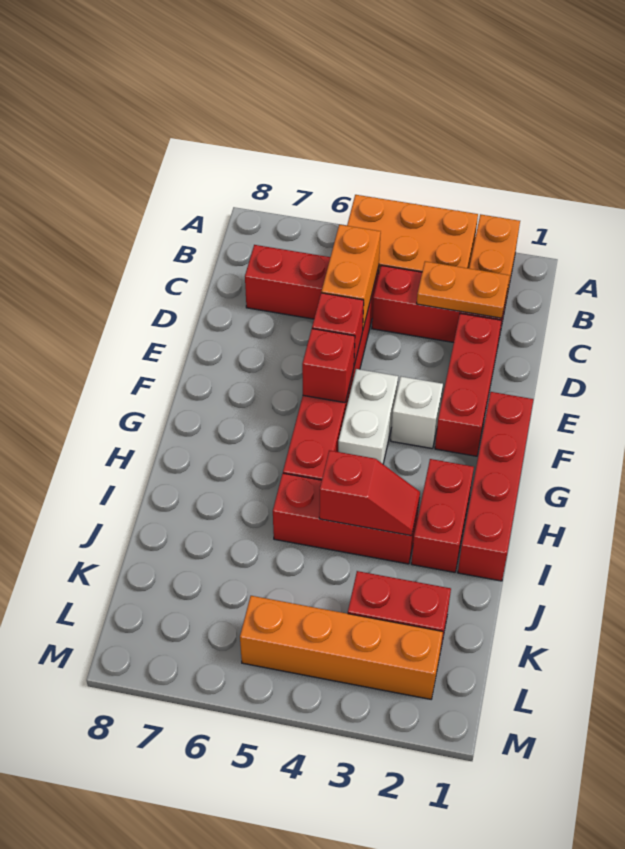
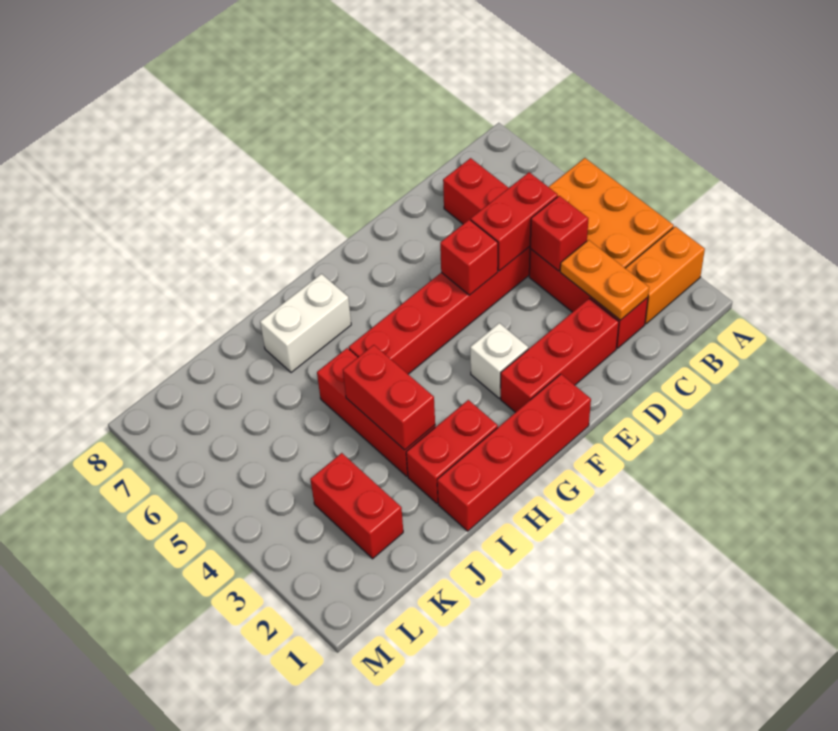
orange brick C5:D5 level 2 -> red brick C5:D5 level 2
white brick F4:G4 level 1 -> white brick H7:I7 level 1
red brick F5 level 2 -> red brick C4 level 2
red slope I3:I4 level 2 top 4 -> red brick I3:I4 level 2
orange brick L2:L5 level 1 -> none

